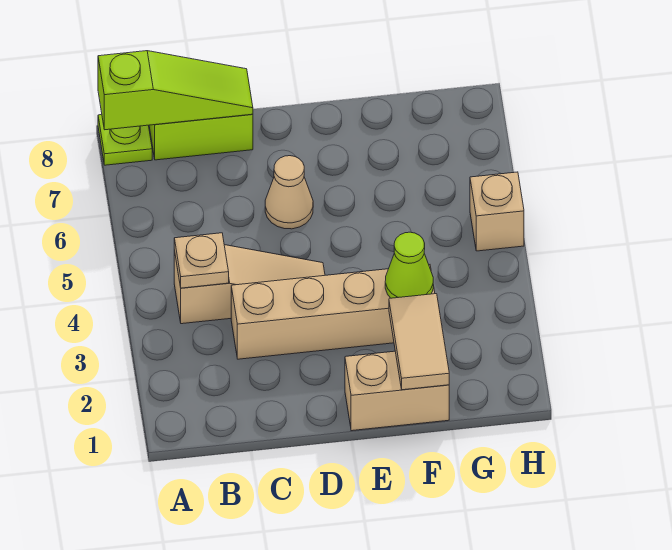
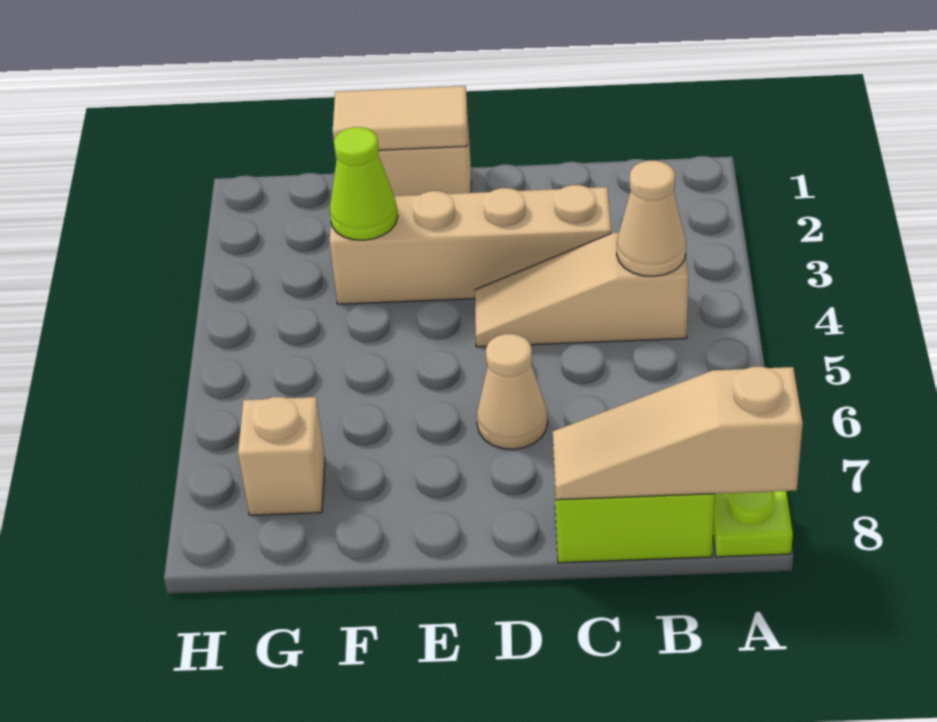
lime slope A8:C8 level 2 top A -> tan slope A8:C8 level 2 top A
tan plate B4 level 2 -> tan cone B4 level 2
tan tile F1:F2 level 2 -> tan tile E1:F1 level 2
tan brick H5 level 1 -> tan brick G7 level 1

